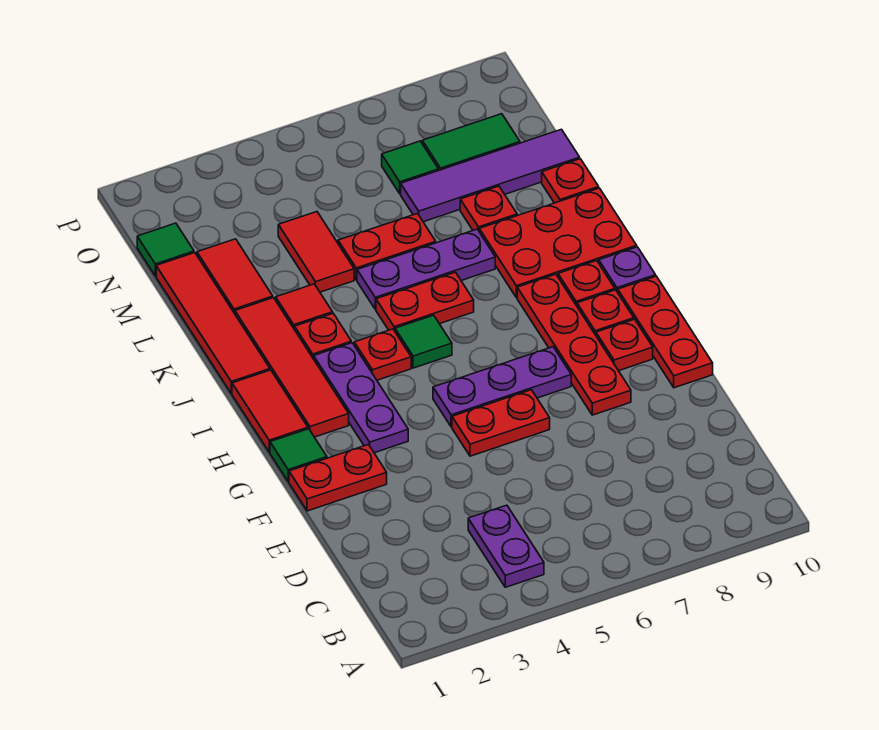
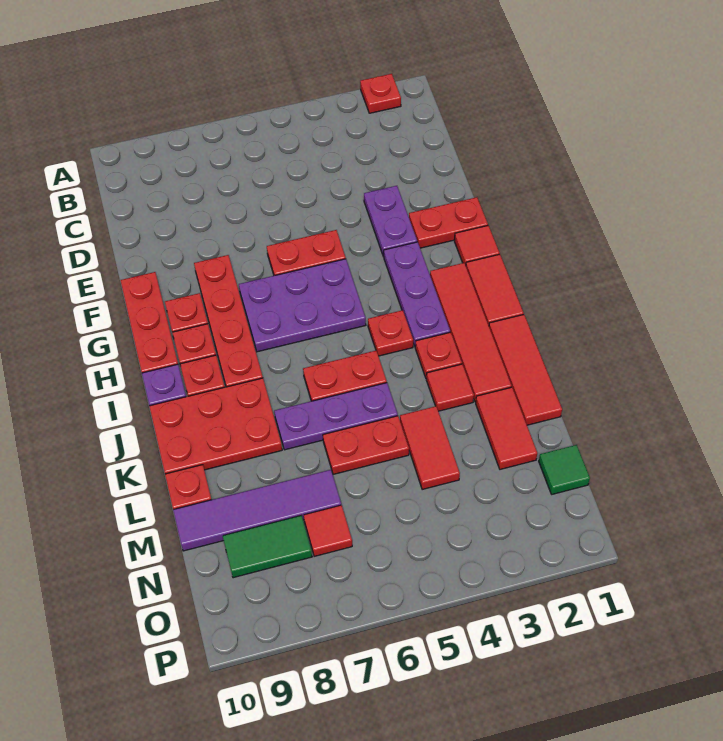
purple plate B4:C4 level 1 -> purple plate E3:F3 level 1
green tile G1 level 1 -> red tile G1 level 1
purple plate G5:G7 level 1 -> purple plate G5:H7 level 1
green tile I5 level 1 -> none
red tile J1:M1 level 1 -> red tile J1:L1 level 1
red plate L8 level 1 -> red plate A2 level 1
green tile N7 level 1 -> red tile N7 level 1

